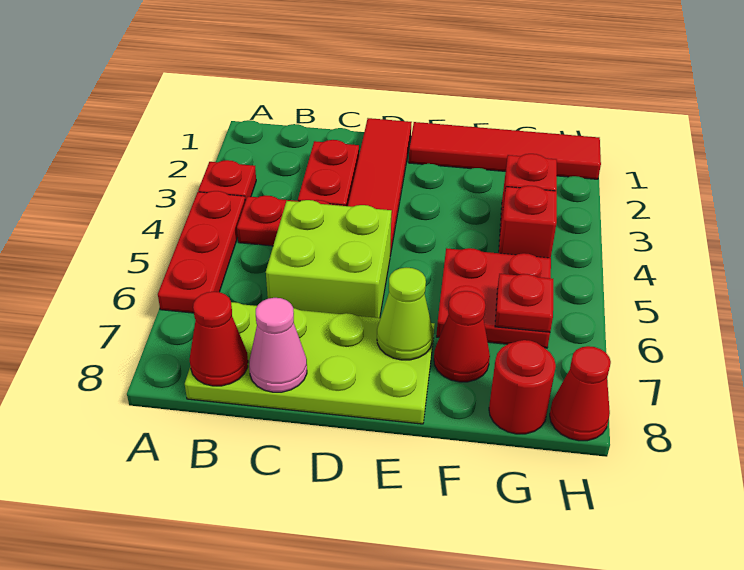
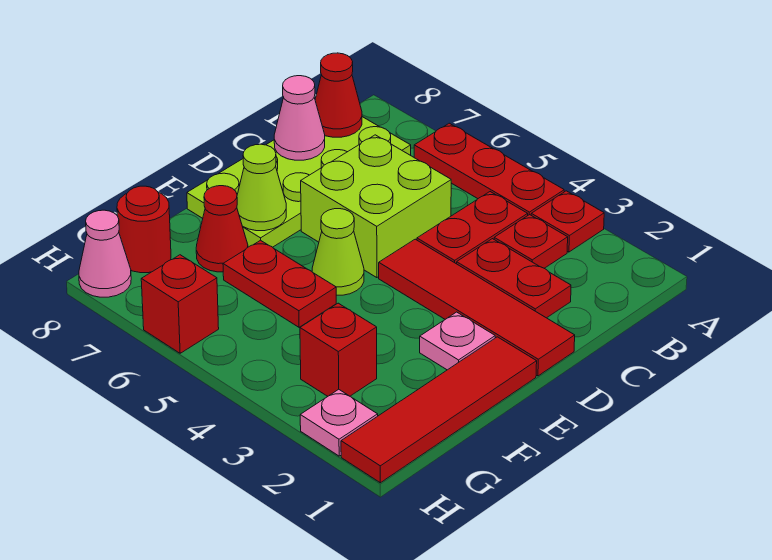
none -> pink plate E2 level 1
none -> lime cone E5 level 1
red plate F5:G6 level 1 -> red plate F5:F6 level 1
red brick G4 level 1 -> red brick H6 level 1
red plate G6 level 2 -> red plate B3 level 1
none -> pink plate H2 level 1
red cone H8 level 1 -> pink cone H8 level 1

